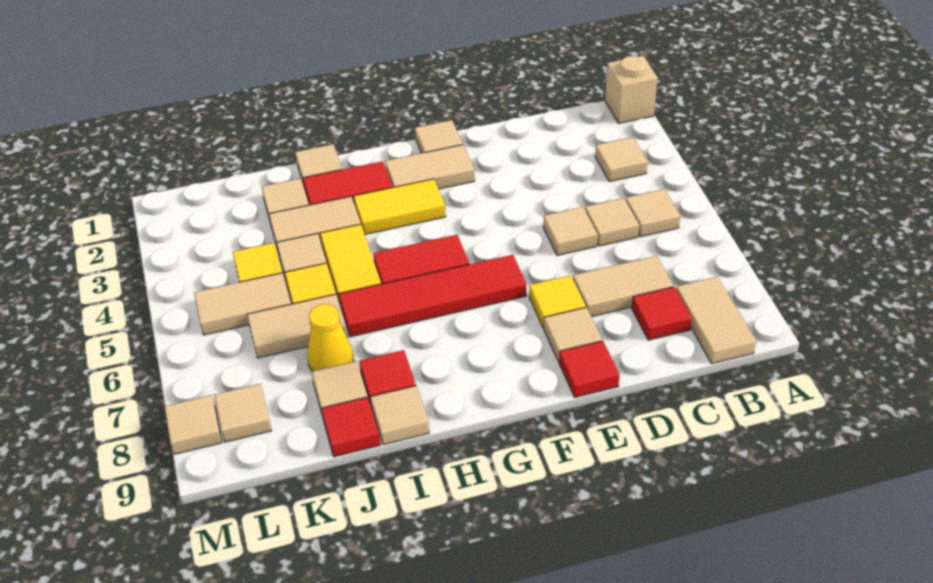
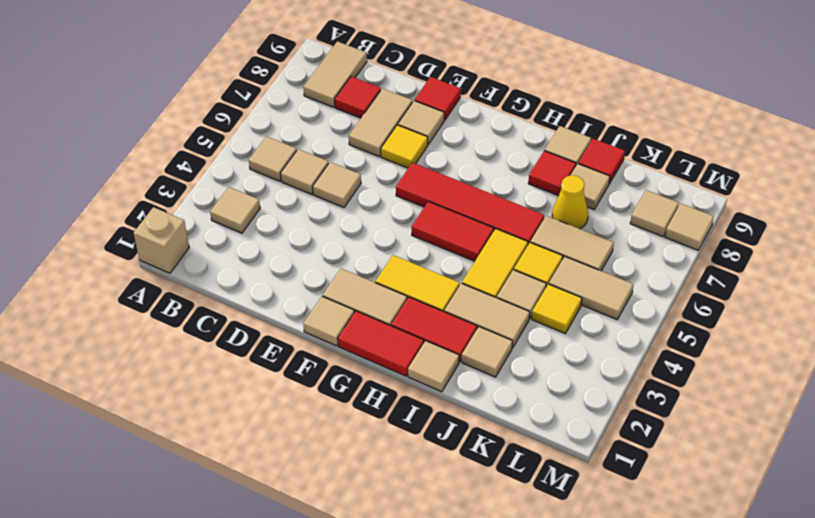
tan tile C7:D7 level 1 -> tan tile D7:D8 level 1
none -> red tile G1:H1 level 1

